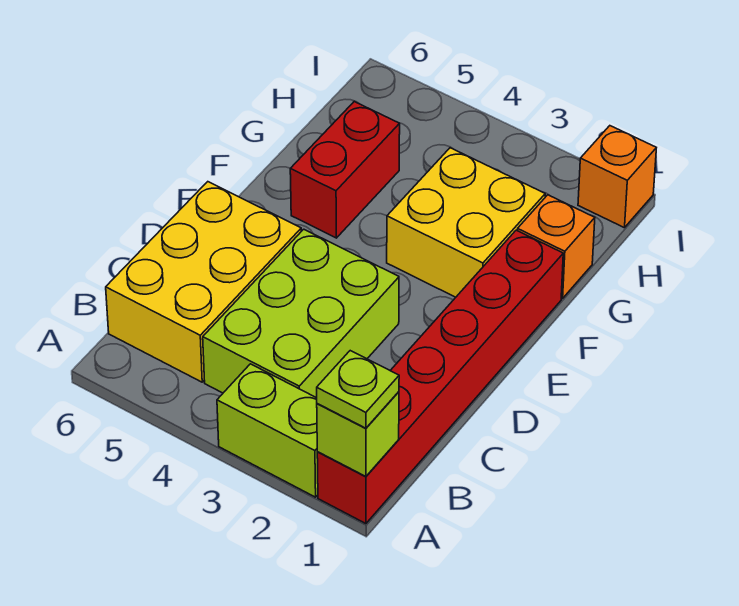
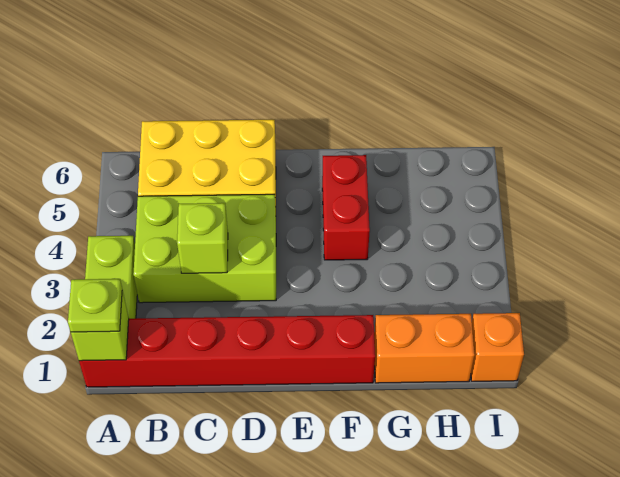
none -> lime brick C3 level 2
yellow brick F2:G3 level 1 -> none
red brick F5:G5 level 1 -> red brick F4:F5 level 1
orange brick G1 level 1 -> orange brick G1:H1 level 1

